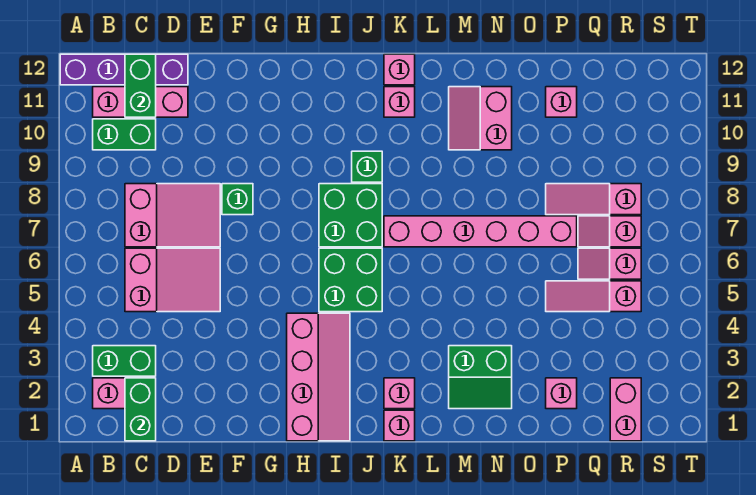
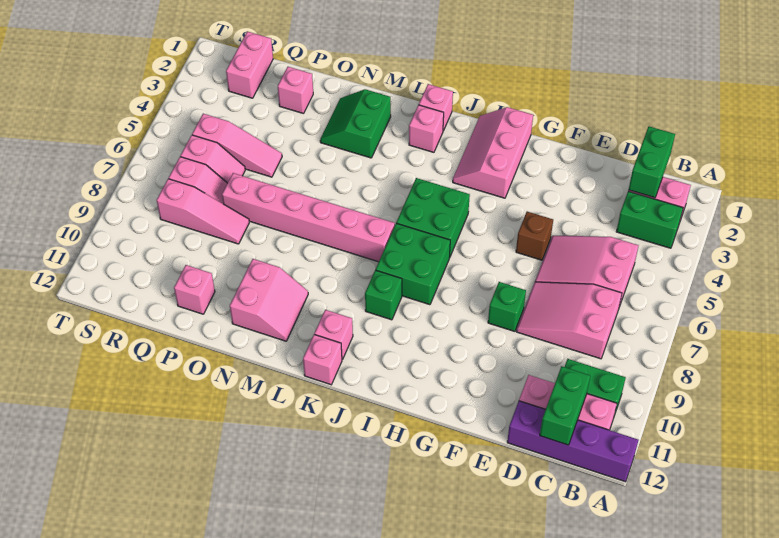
none -> brown brick F5 level 1
pink slope H1:I4 level 1 top H -> pink slope H1:I3 level 1 top H
green slope M2:N3 level 1 top 3 -> green slope M2:N3 level 1 top M

